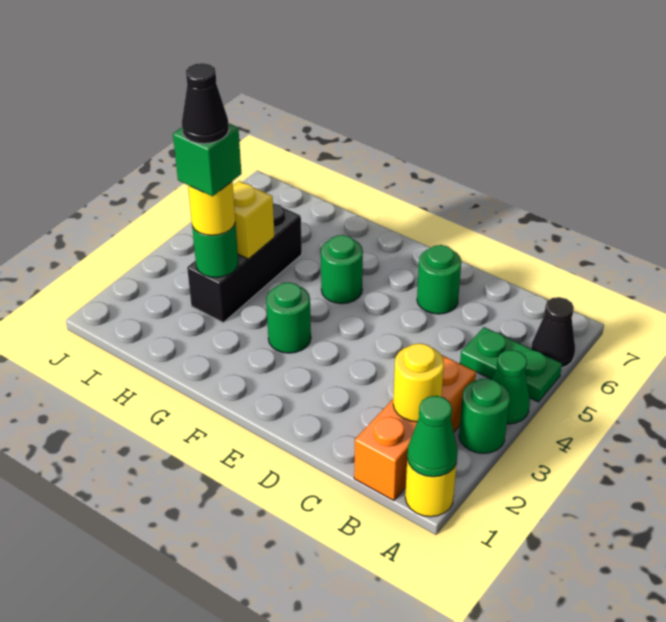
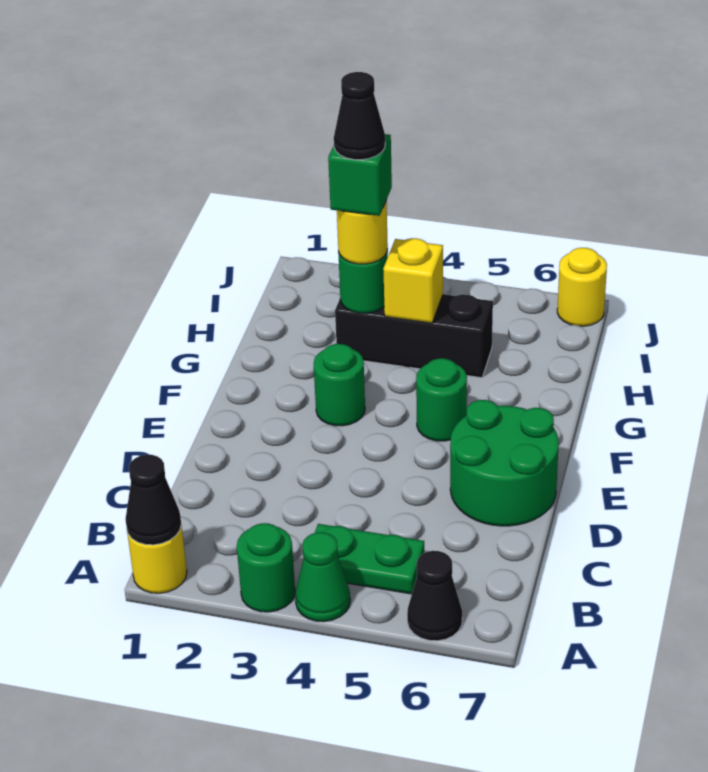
green cone A1 level 2 -> black cone A1 level 2
green plate A5:B5 level 1 -> green plate B4:B5 level 1
orange brick B1:B3 level 1 -> none
yellow round brick B2 level 2 -> yellow round brick J7 level 1
green round brick D6 level 1 -> green round brick D6:E7 level 1

